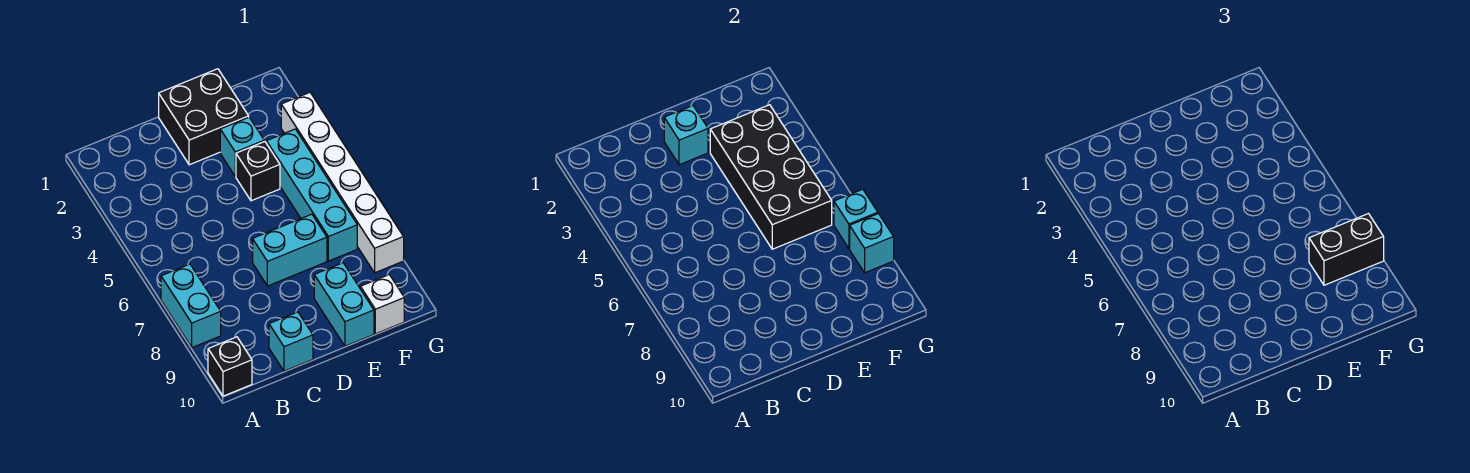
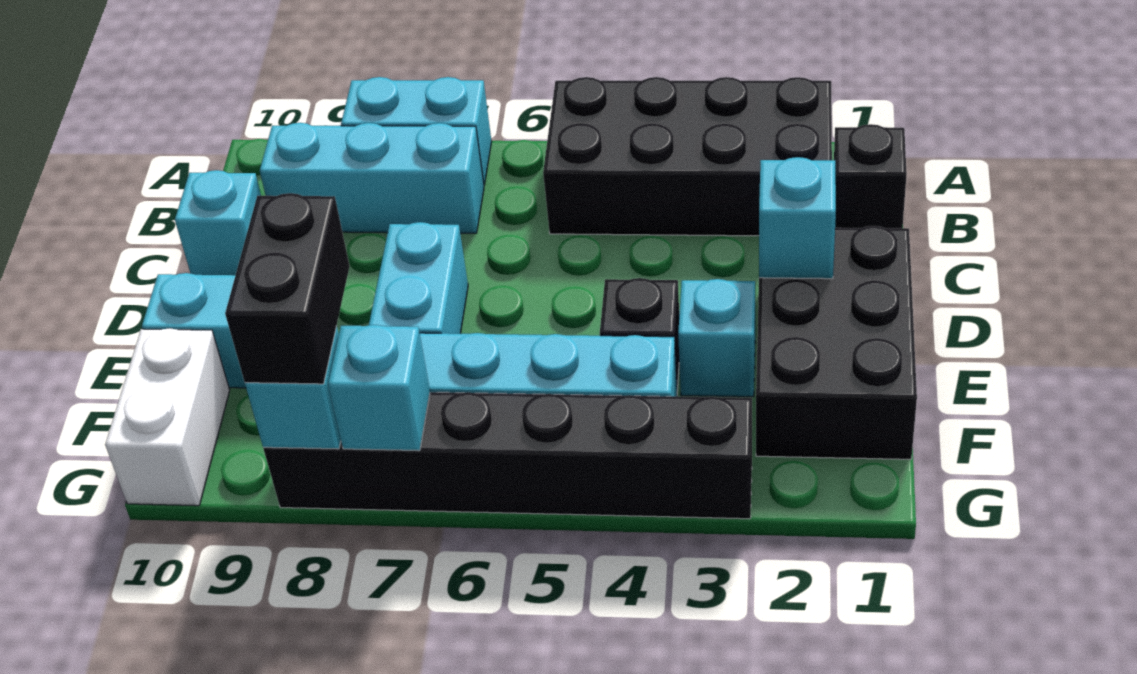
black brick A10 level 1 -> black brick B1 level 1
none -> cyan brick B7:B9 level 1
black brick D1:E2 level 1 -> black brick D1:F2 level 1
black brick E3:F6 level 2 -> black brick A2:B5 level 1
white brick F10 level 1 -> white brick F10:G10 level 1
white brick G3:G8 level 1 -> black brick G3:G8 level 1

